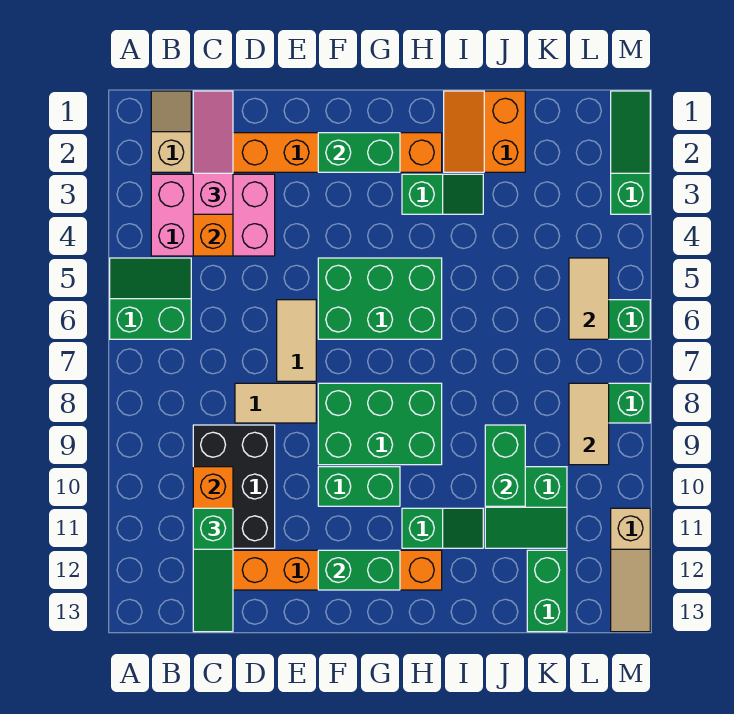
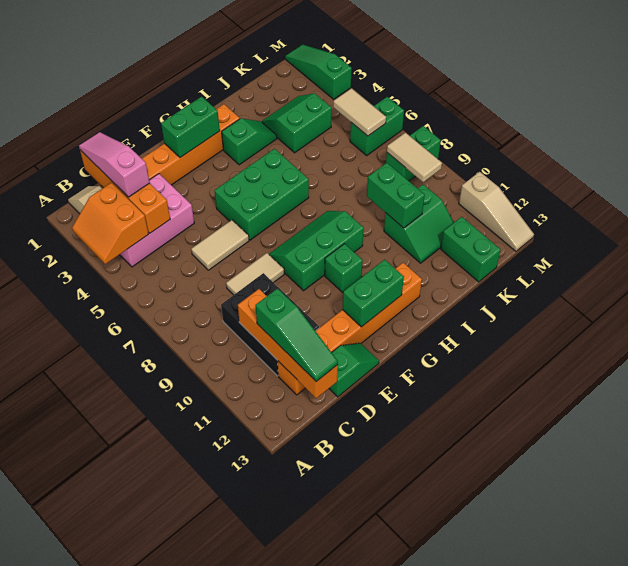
green slope A5:B6 level 1 top 6 -> green slope J3:K4 level 1 top 4
tan tile E6:E7 level 1 -> tan tile D6:E6 level 1
green brick F8:H9 level 1 -> green slope F8:H9 level 1 top 9
green brick F10:G10 level 1 -> green brick G10 level 1
green slope H11:I11 level 1 top H -> green slope D13:E13 level 1 top D
orange slope I1:J2 level 1 top J -> orange slope A3:B4 level 2 top B

